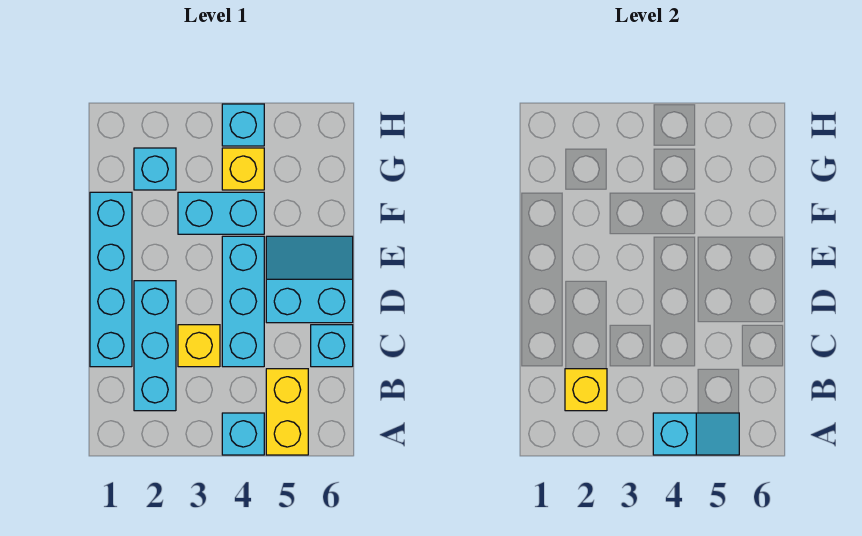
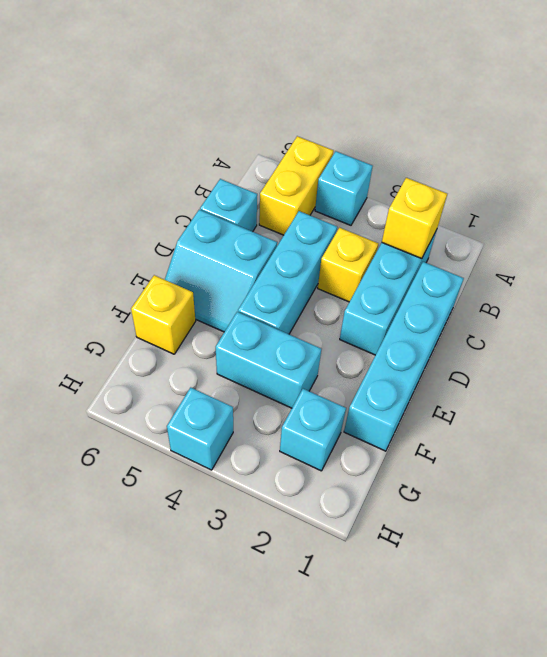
cyan slope A4:A5 level 2 top 4 -> none
yellow brick G4 level 1 -> yellow brick F6 level 1

